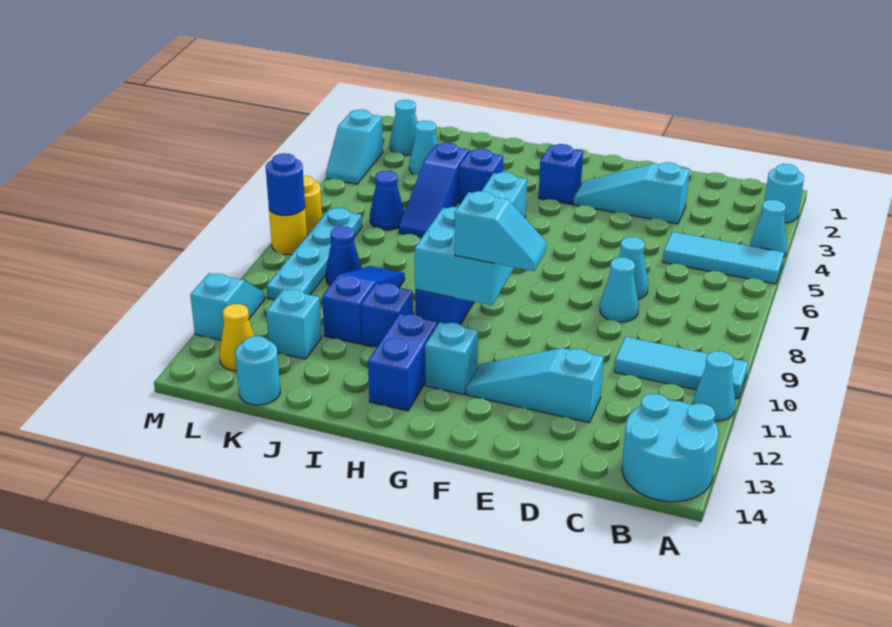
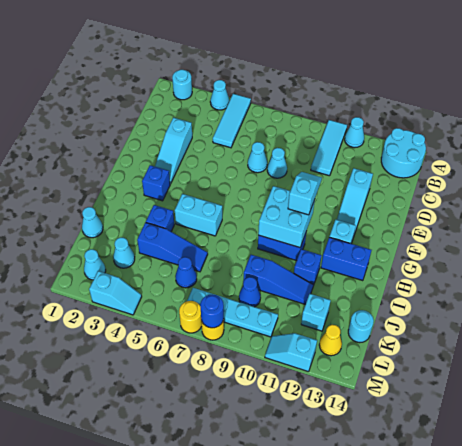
none -> cyan cone J1 level 1
blue slope J9:J11 level 1 top 11 -> blue slope J9:J11 level 1 top 9

